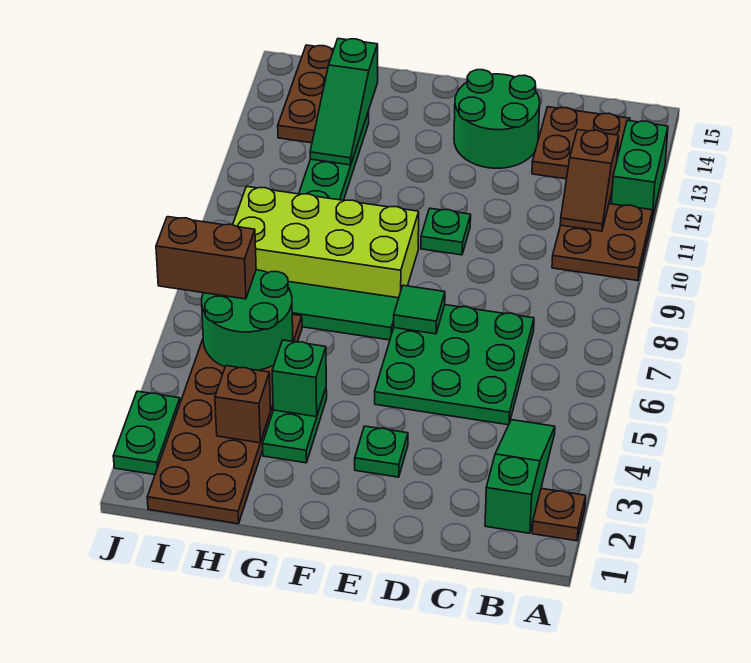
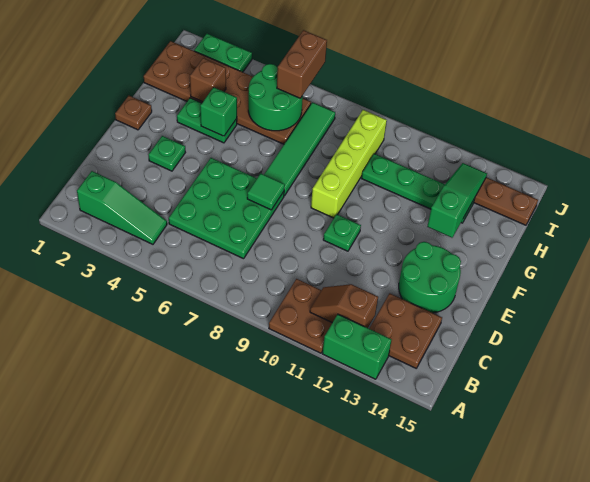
brown plate A2 level 1 -> brown plate F1 level 1
lime brick F8:I9 level 1 -> lime brick F9:I9 level 1
green slope H12:H14 level 2 top 14 -> green slope G13:I13 level 2 top G

